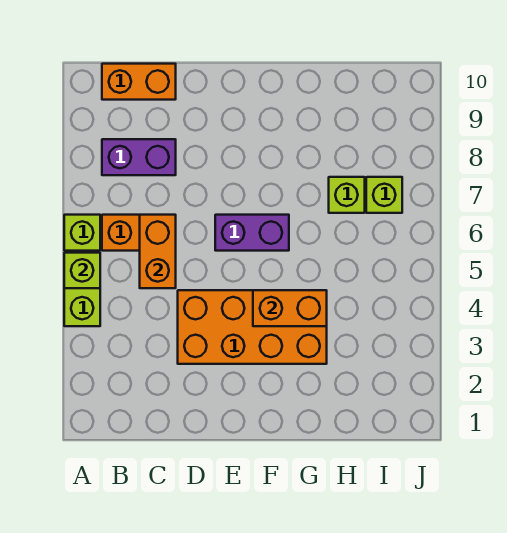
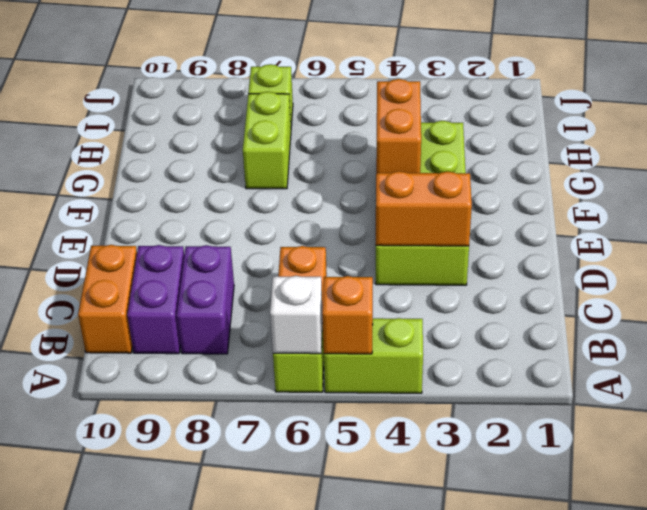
lime brick A5 level 2 -> orange brick A5 level 2
none -> white brick A6 level 2
orange brick C5:C6 level 2 -> orange brick D3:D4 level 2
orange brick D3:G4 level 1 -> lime brick D3:G4 level 1
purple brick E6:F6 level 1 -> purple brick B9:C9 level 1
lime brick H7 level 1 -> lime brick G7:H7 level 1

